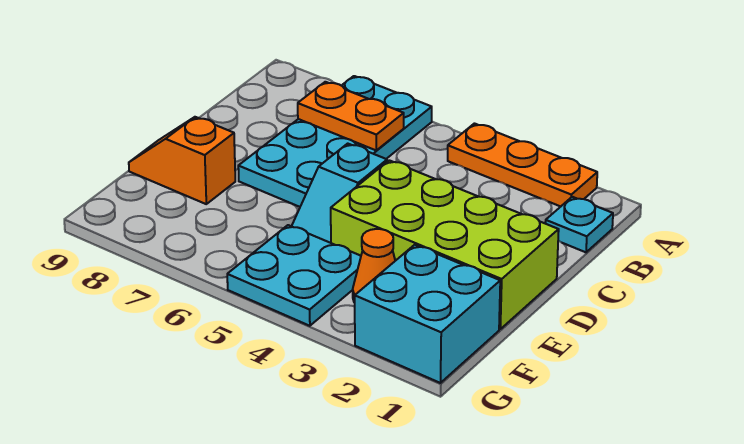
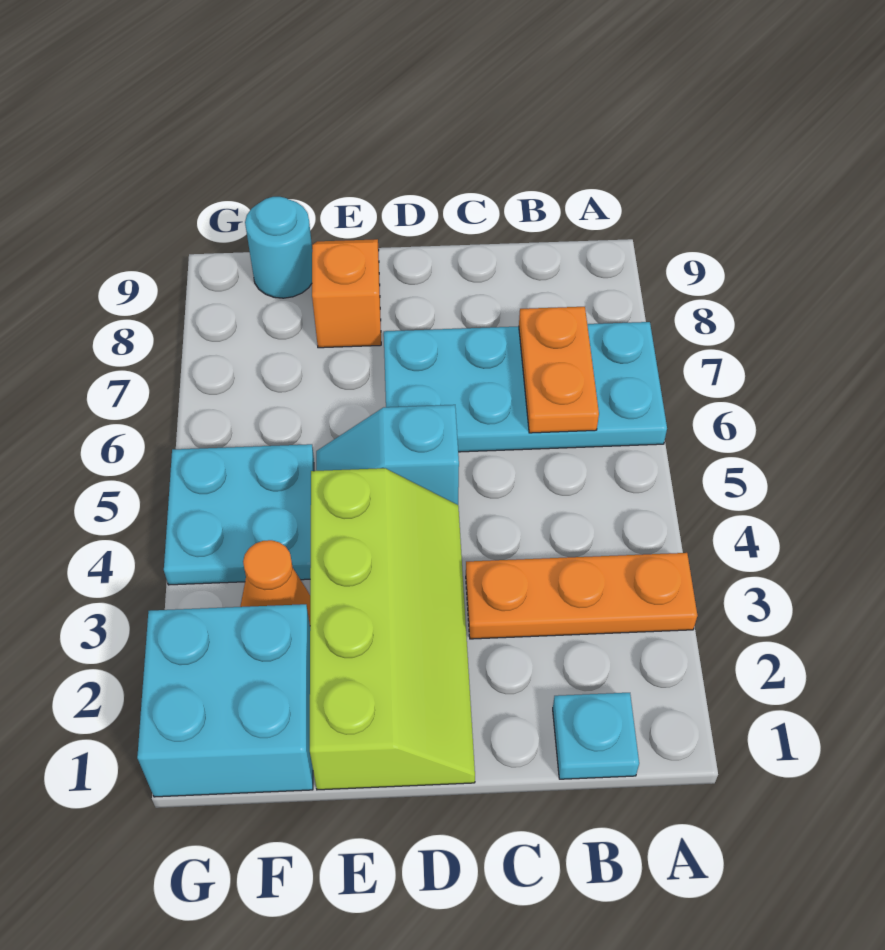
orange plate A2:A4 level 1 -> orange plate A3:C3 level 1
lime brick D1:E4 level 1 -> lime slope D1:E4 level 1 top E
none -> cyan round brick F9 level 1

